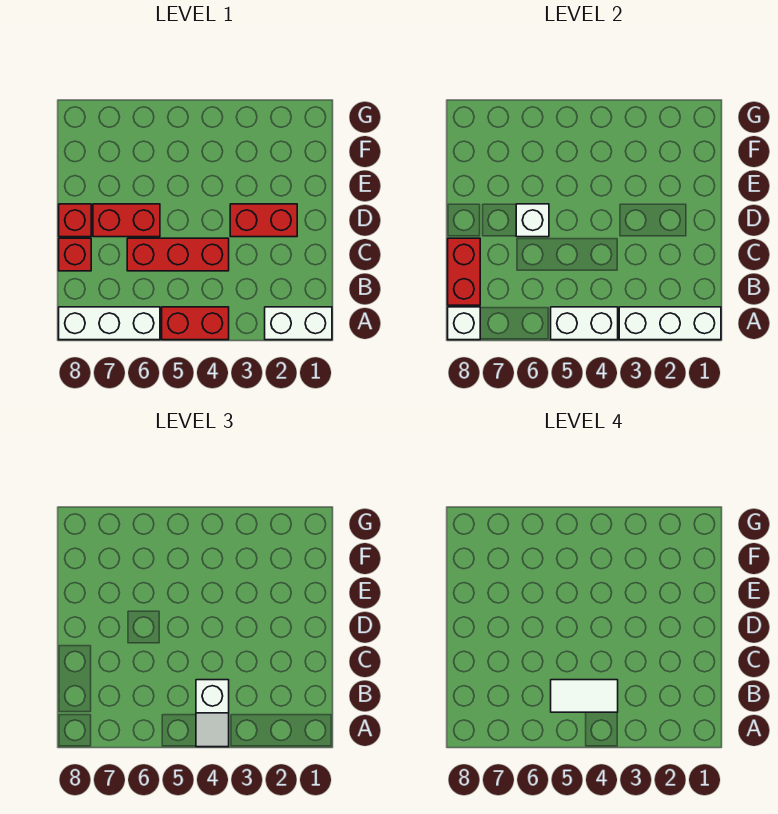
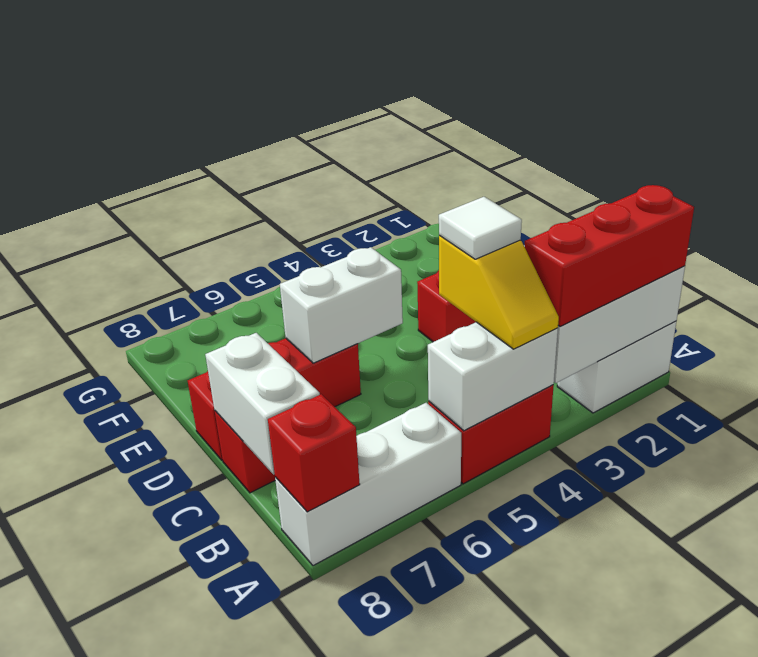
white slope A4:B4 level 3 top B -> yellow slope A4:B4 level 3 top B
white brick A8 level 2 -> red brick A8 level 2
white tile B4:B5 level 4 -> white tile B4 level 4
red brick B8:C8 level 2 -> white brick B8:C8 level 2
red brick C4:C6 level 1 -> red brick A1:A3 level 3
white brick D6 level 2 -> white brick D5:D6 level 2

